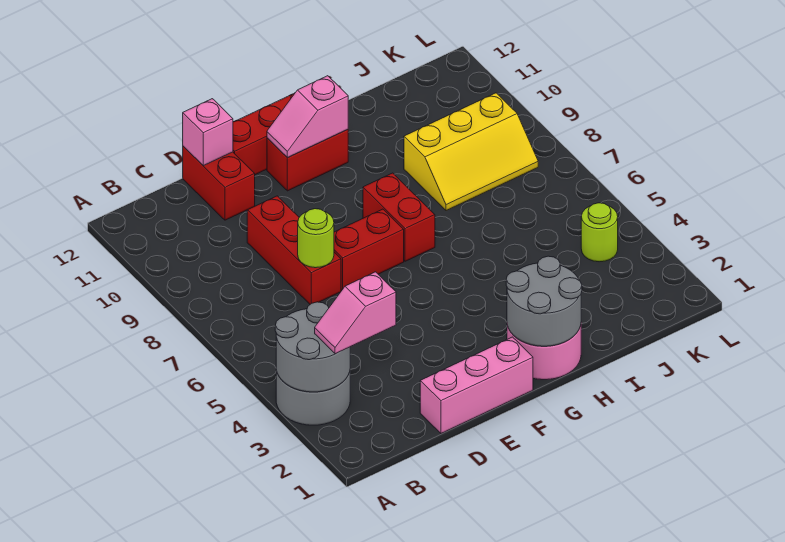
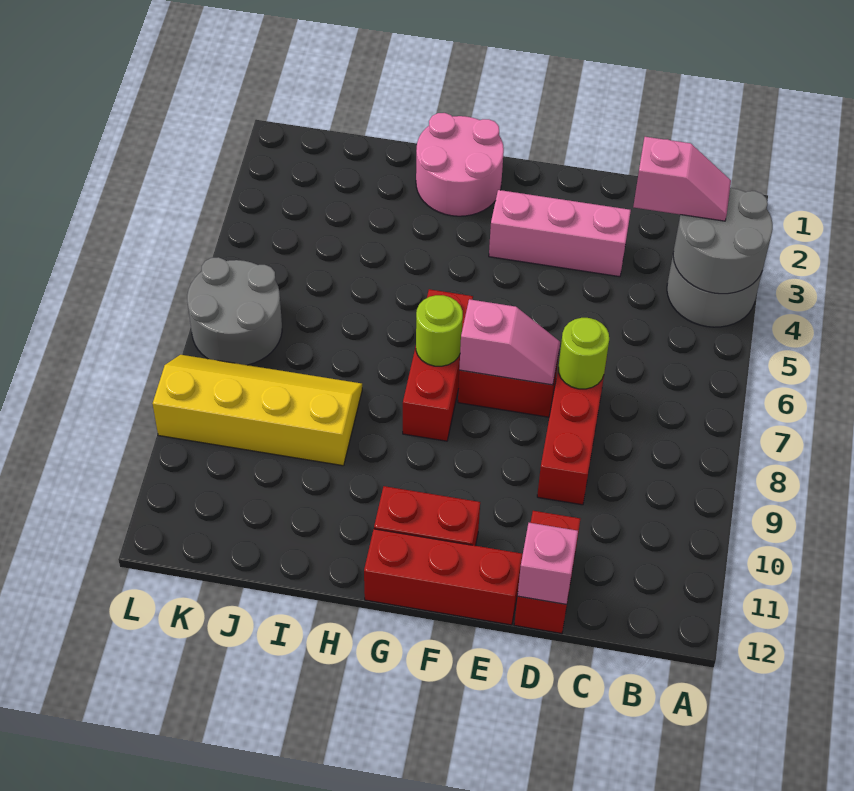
pink brick D1:F1 level 1 -> pink brick D3:F3 level 1
pink slope F11:G11 level 2 top G -> pink slope E7:F7 level 2 top F
grey round brick G1:H2 level 2 -> grey round brick K6:L7 level 1
red brick G7:G8 level 1 -> red brick G6:G8 level 1
yellow slope I8:K9 level 1 top 9 -> yellow slope I8:L9 level 1 top 9
lime round brick K4 level 1 -> lime round brick G7 level 2

